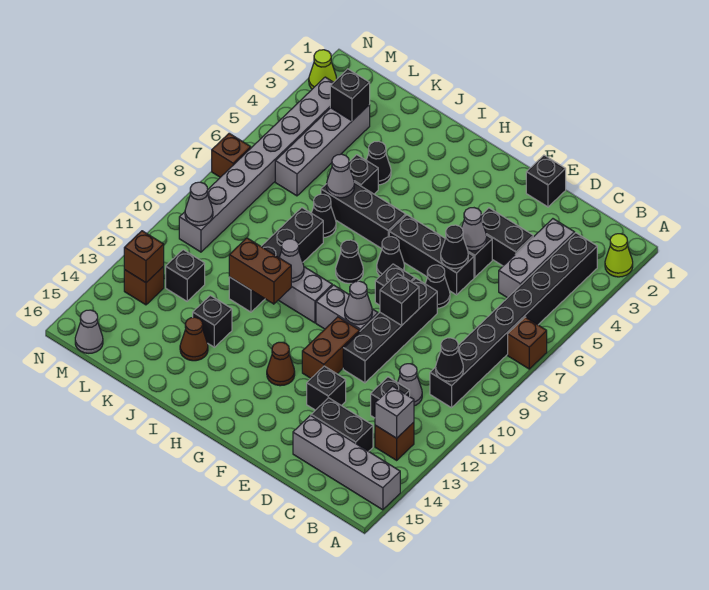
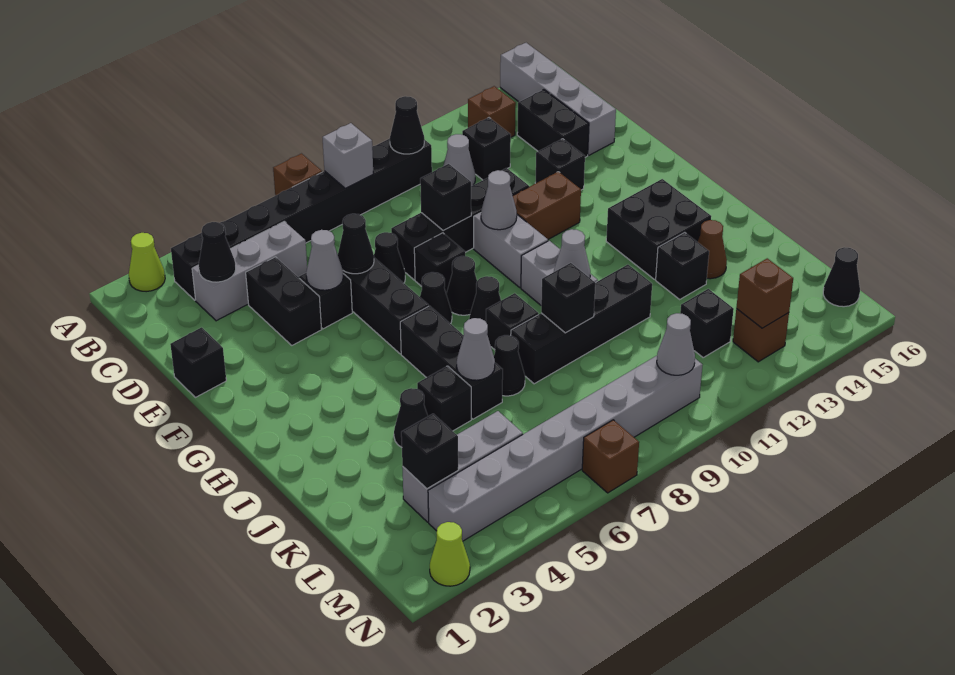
grey brick B13 level 2 -> grey brick B8 level 2
none -> black cone C3 level 2
none -> black cone G8 level 1
brown cone G13 level 1 -> none
none -> black brick H13:I14 level 1
none -> black brick I8 level 1
brown brick I11:J11 level 2 -> none
none -> black brick J9 level 2
grey brick L3:L6 level 1 -> grey brick L3:L5 level 1
grey cone M16 level 1 -> black cone M16 level 1

